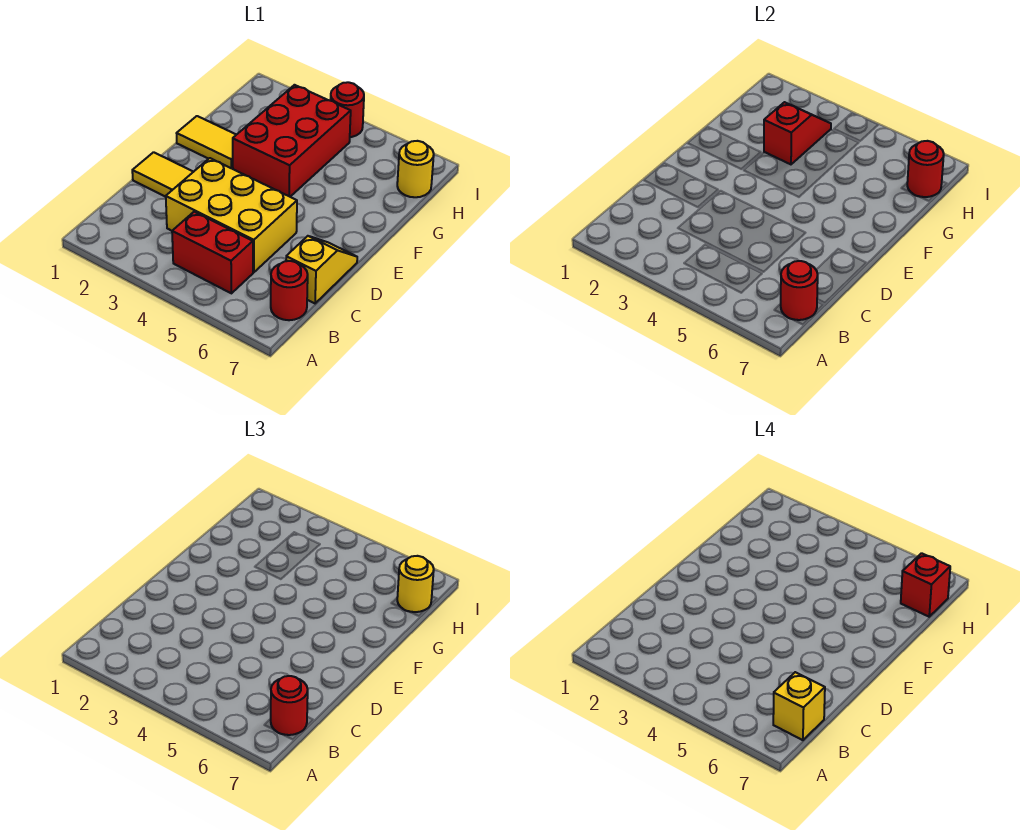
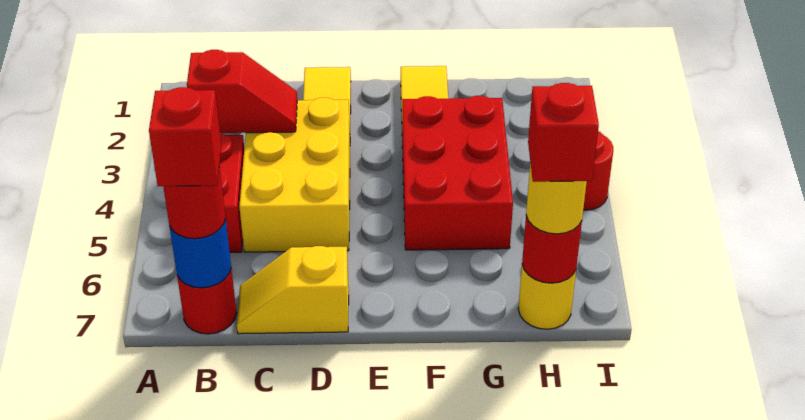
red round brick B7 level 2 -> blue round brick B7 level 2
yellow brick B7 level 4 -> red brick B7 level 4
yellow slope C7:D7 level 1 top C -> yellow slope C7:D7 level 1 top D
red brick F3:H4 level 1 -> red brick F3:G5 level 1
red slope G3:H3 level 2 top G -> red slope B3:C3 level 2 top B

